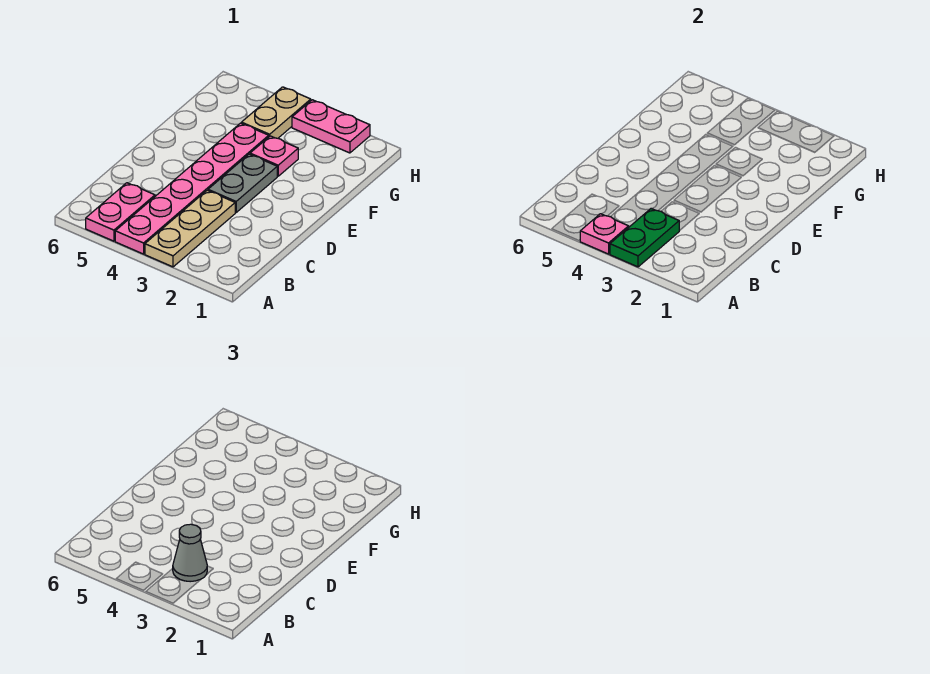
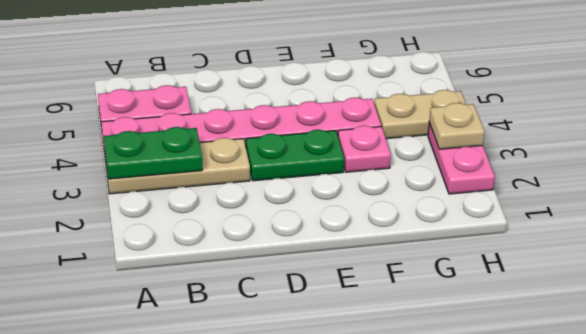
pink plate A4 level 2 -> none
grey cone B3 level 3 -> none
grey plate D3:E3 level 1 -> green plate D3:E3 level 1
none -> tan plate H3 level 2

